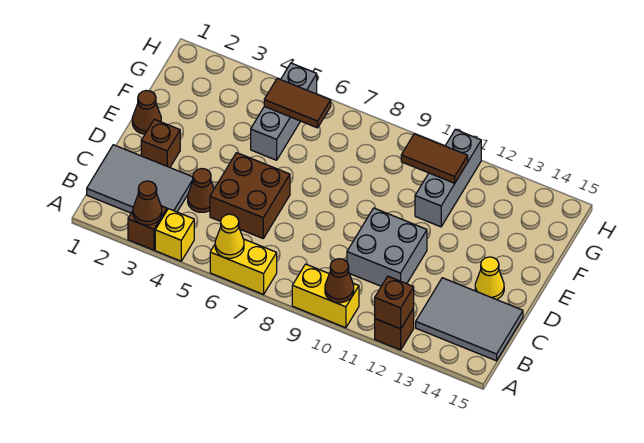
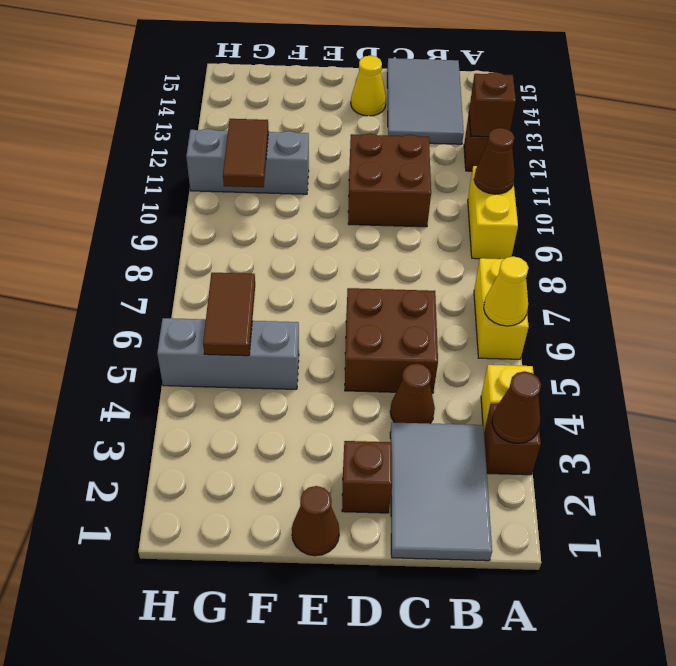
grey brick C10:D11 level 1 -> brown brick C10:D11 level 1

